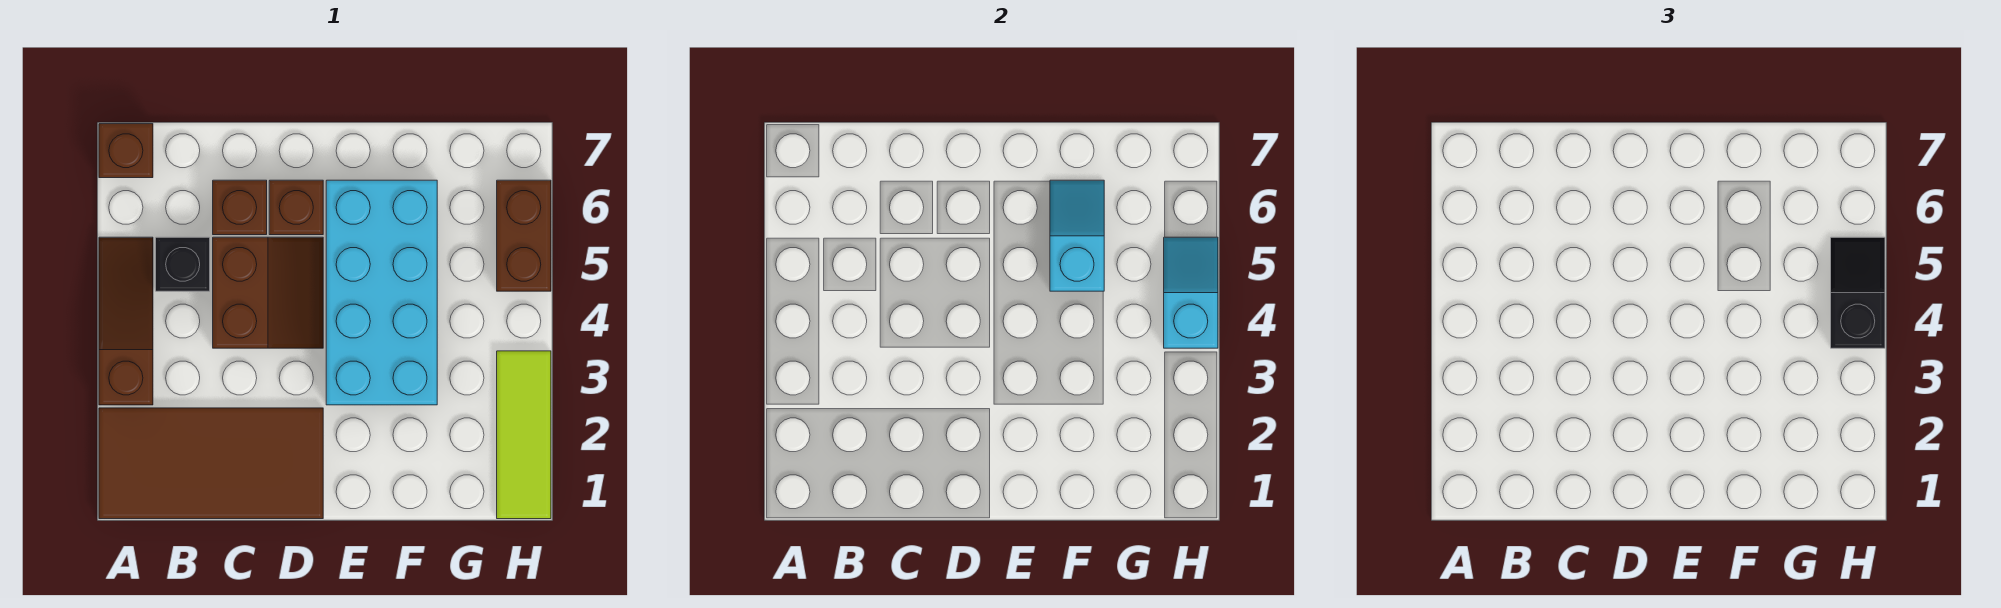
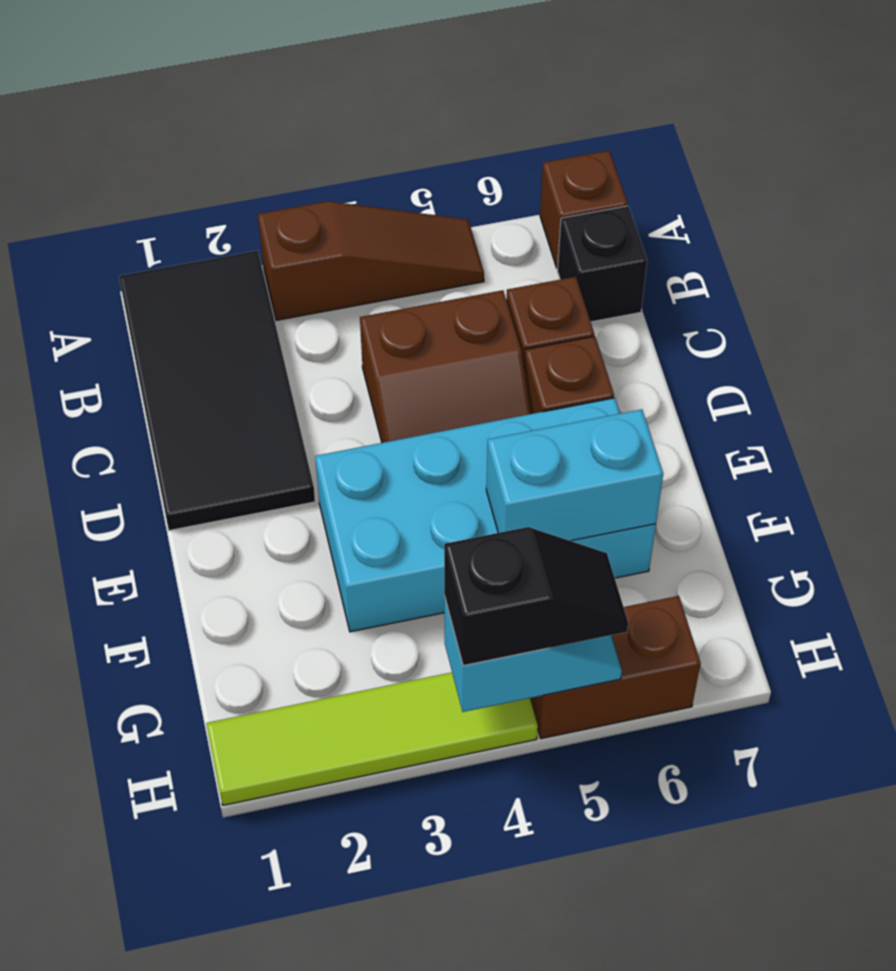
brown tile A1:D2 level 1 -> black tile A1:D2 level 1
black brick B5 level 1 -> black brick B7 level 1
cyan slope F5:F6 level 2 top 5 -> cyan brick F5:F6 level 2
lime tile H1:H3 level 1 -> lime tile H1:H4 level 1

